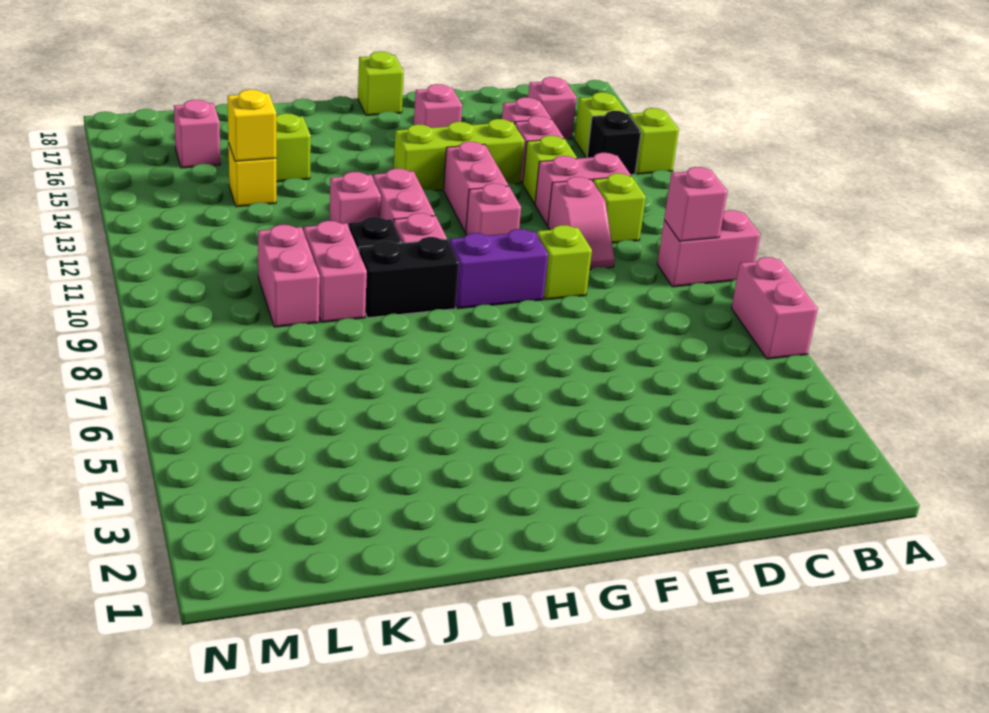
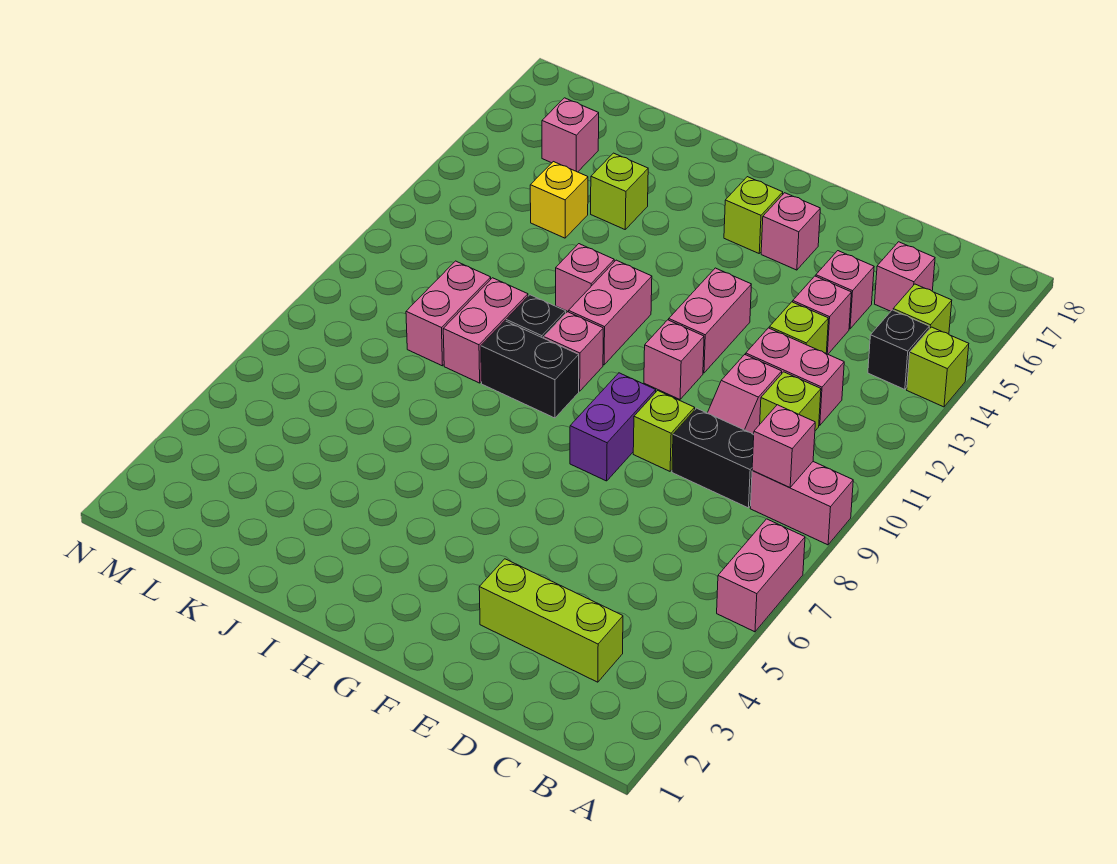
none -> black brick C9:D9 level 1
lime brick E14:G14 level 1 -> lime brick C3:E3 level 1
purple brick F9:G9 level 1 -> purple brick F8:F9 level 1
lime brick G18 level 1 -> lime brick G16 level 1
yellow brick K14 level 2 -> none

